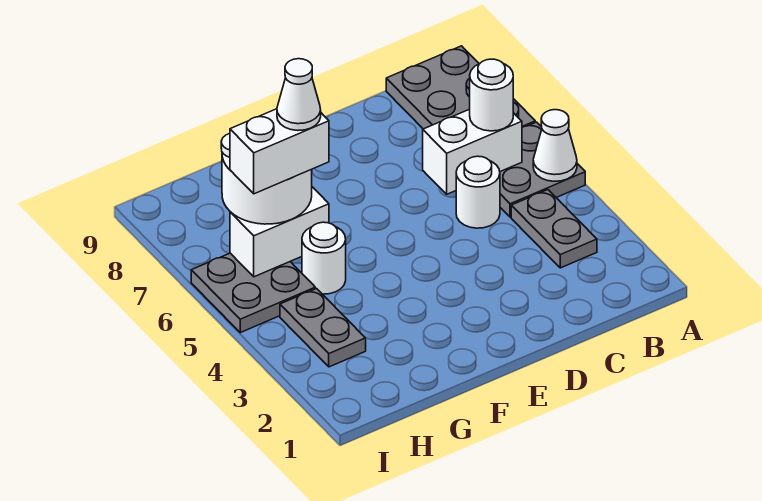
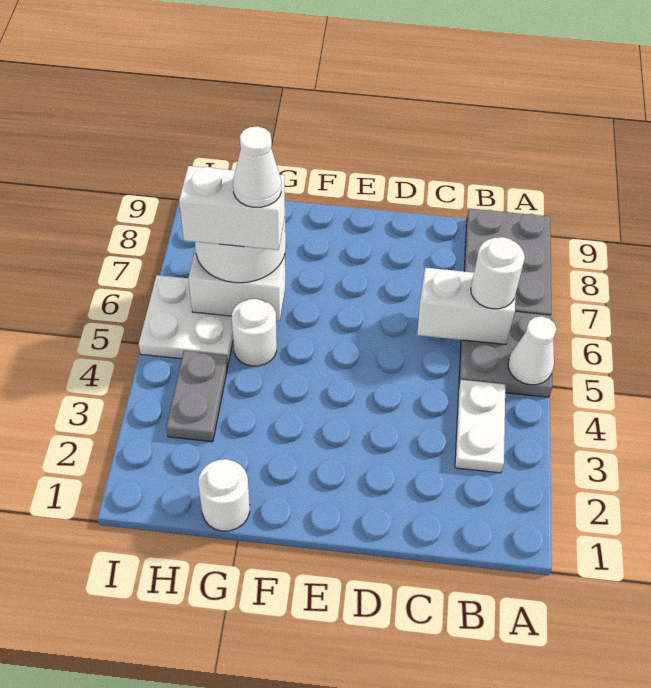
grey plate B3:B4 level 1 -> white plate B3:B4 level 1
white round brick C5 level 1 -> white round brick G1 level 1
grey plate H5:I6 level 1 -> white plate H5:I6 level 1

